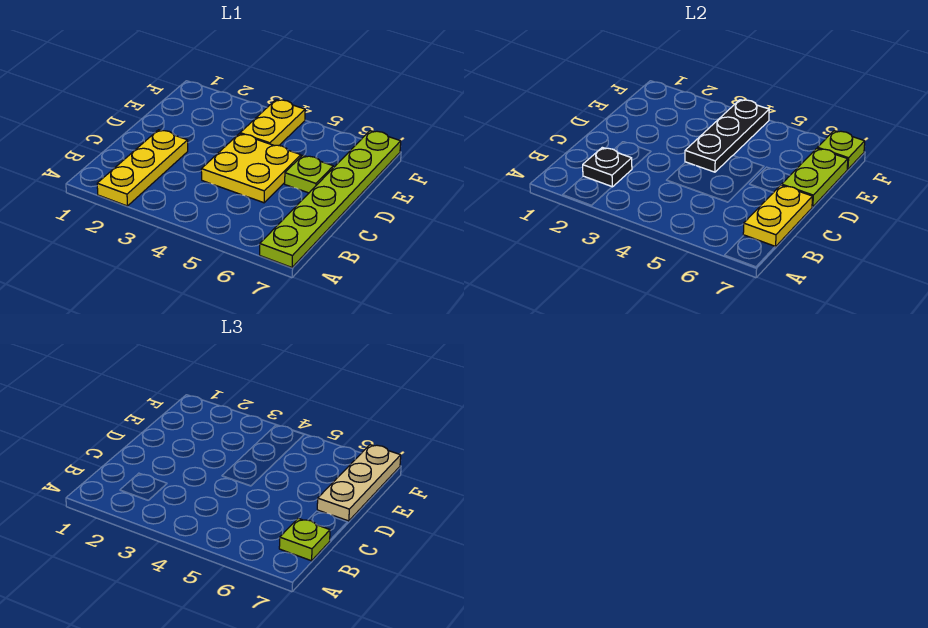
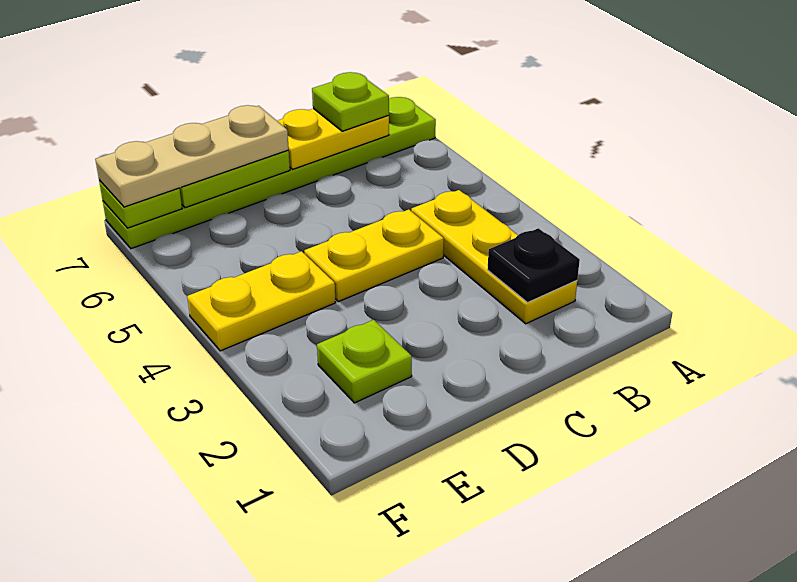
yellow plate A2:C2 level 1 -> yellow plate B2:B4 level 1
yellow plate C4:D5 level 1 -> yellow plate C4:D4 level 1
black plate D4:F4 level 2 -> none
lime plate D6 level 1 -> lime plate E2 level 1

